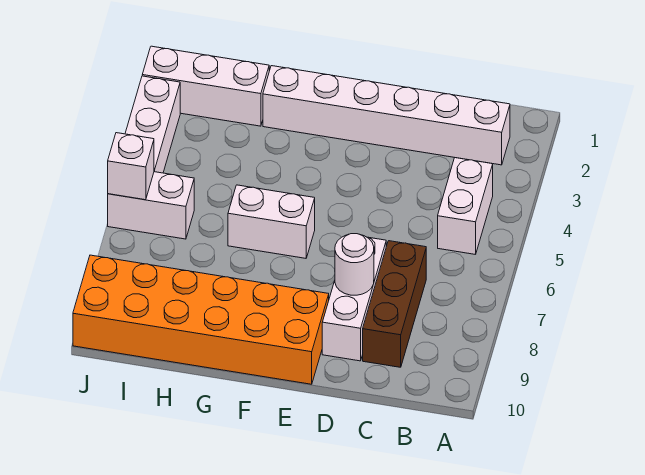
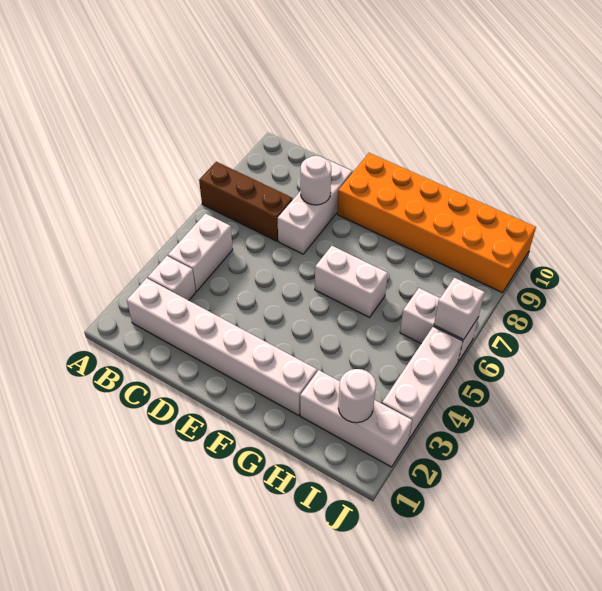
none -> white brick B3 level 1
brown brick C7:C9 level 1 -> brown brick A7:C7 level 1
none -> white round brick I2 level 2

